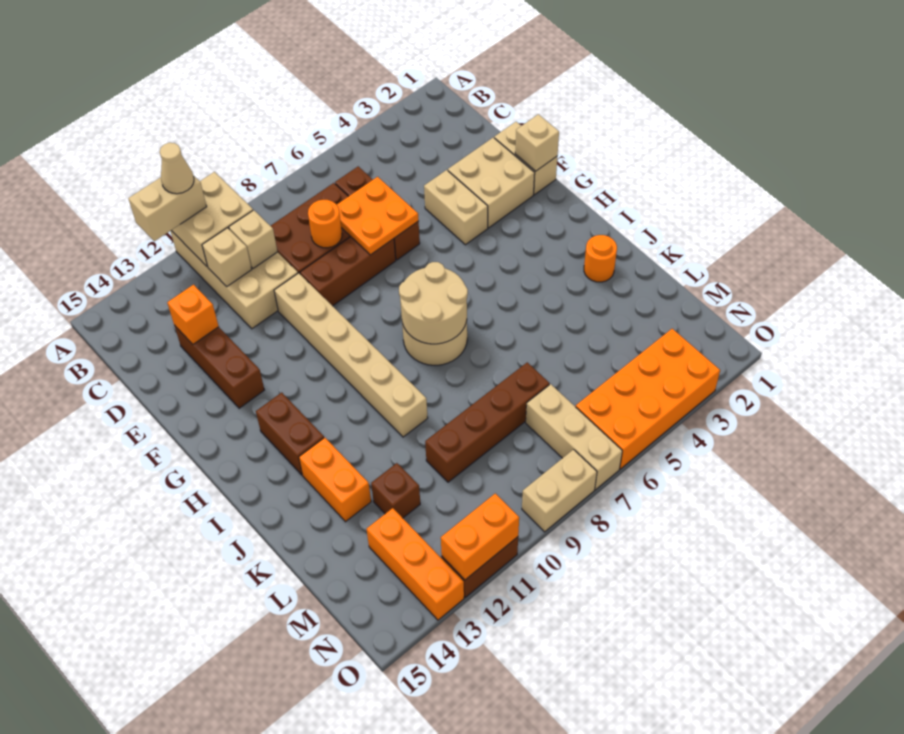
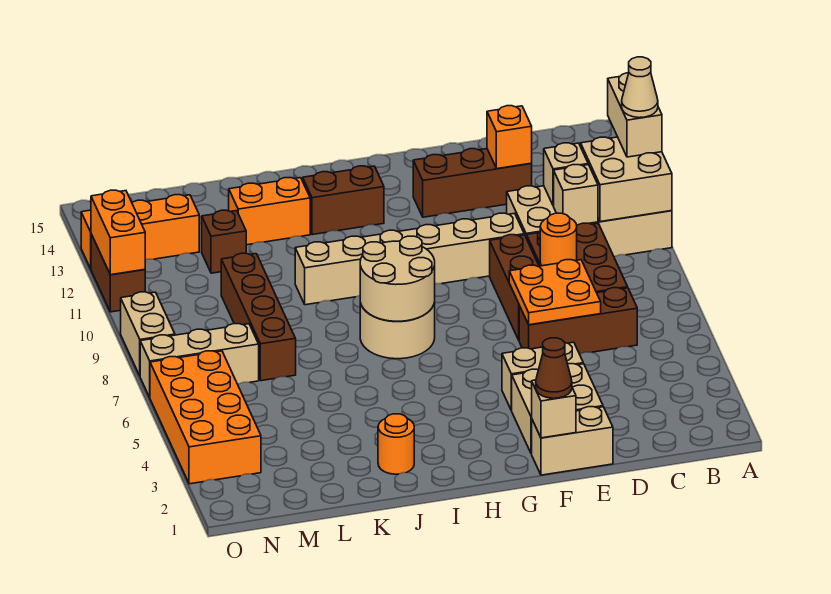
none -> brown cone F1 level 3

